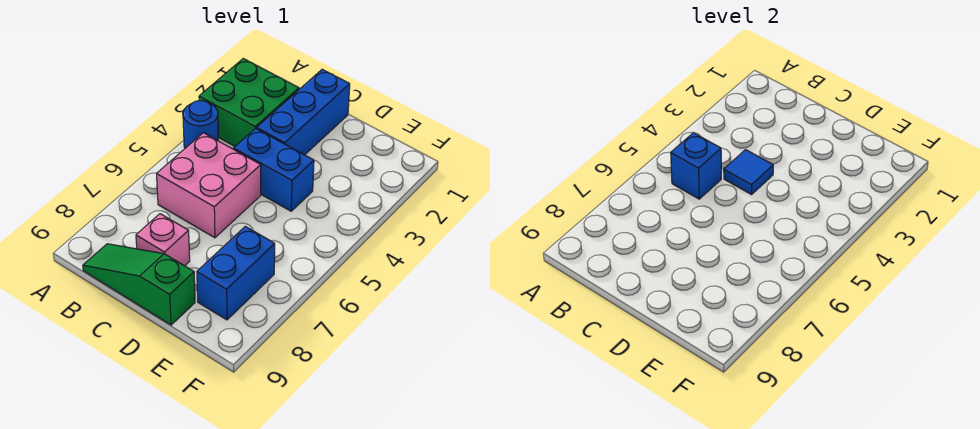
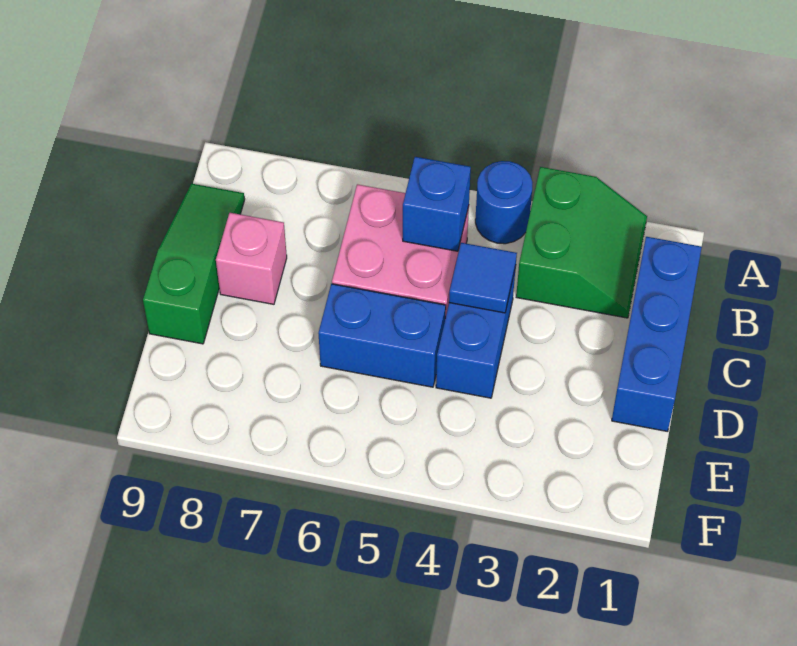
green brick A2:B3 level 1 -> green slope A2:B3 level 1 top 3
blue brick C1:C3 level 1 -> blue brick B1:D1 level 1
blue brick E7:E8 level 1 -> blue brick D5:D6 level 1

